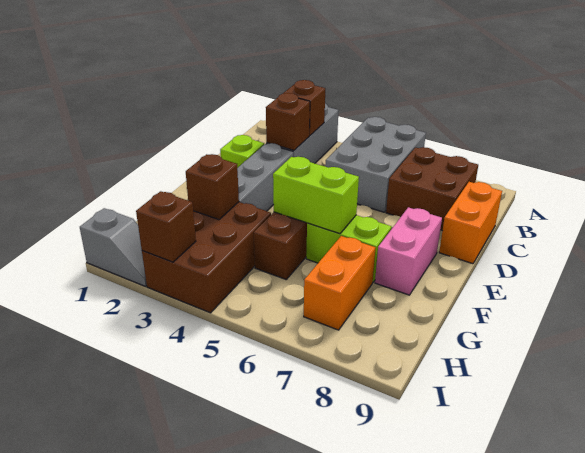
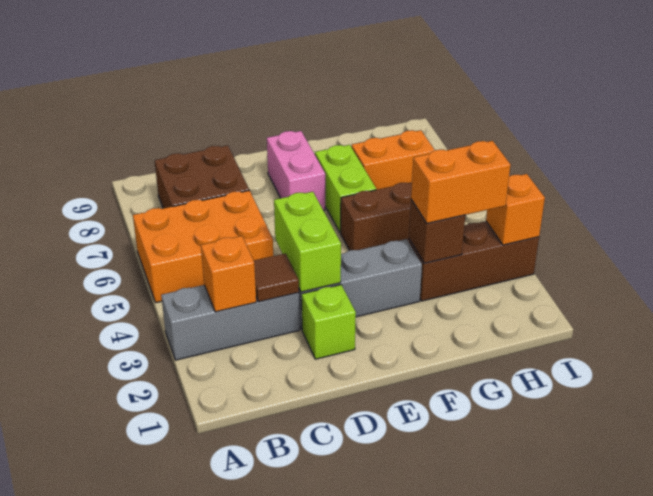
grey brick A5:C6 level 1 -> orange brick A5:C6 level 1
brown brick B3 level 2 -> orange brick B3 level 2
brown brick C3 level 2 -> brown tile C3 level 2
orange brick C9:D9 level 1 -> orange brick G3:H3 level 3
pink brick E8:F8 level 1 -> pink brick E7:E8 level 1
lime brick F5:F6 level 2 -> lime brick D3:D4 level 2
brown brick G3:I4 level 1 -> brown brick G3:I3 level 1
grey slope I1:I2 level 1 top 1 -> none
brown brick I3 level 2 -> orange brick I3 level 2

